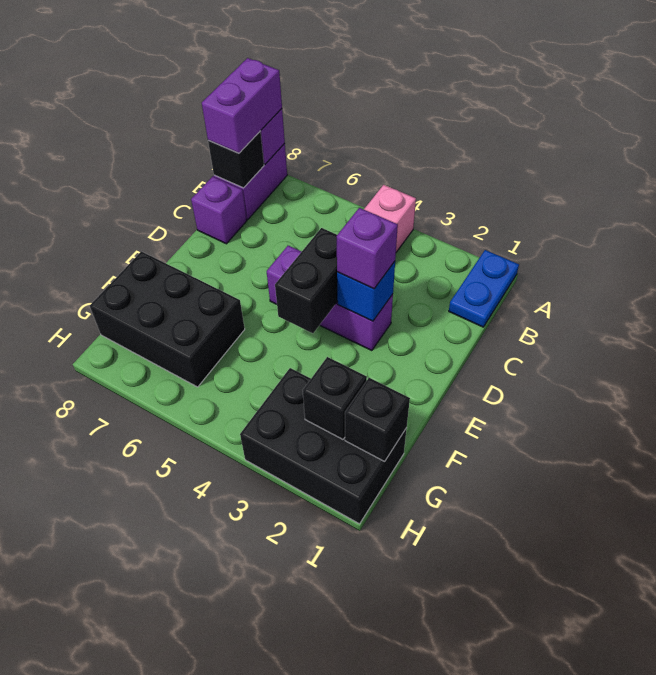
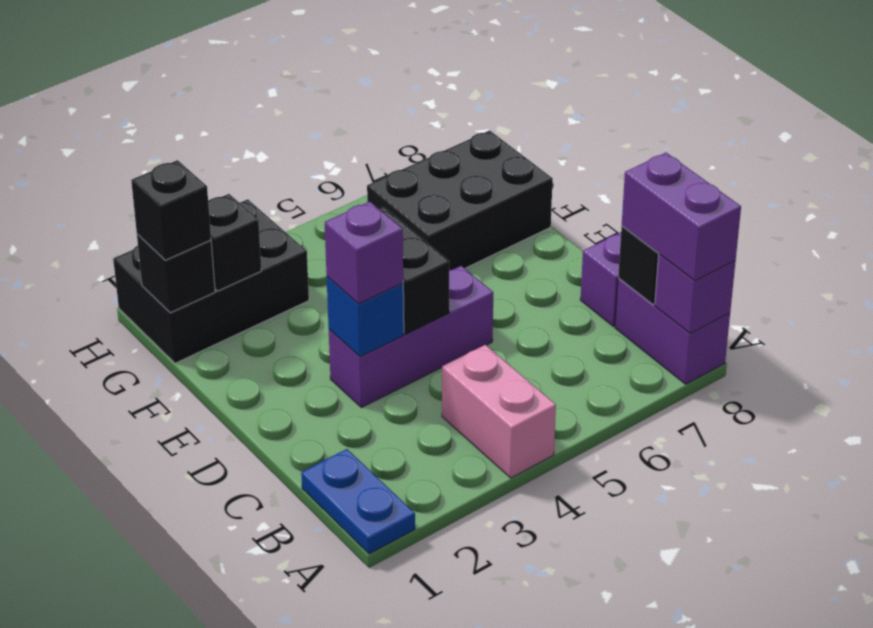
none -> black brick G1 level 3

